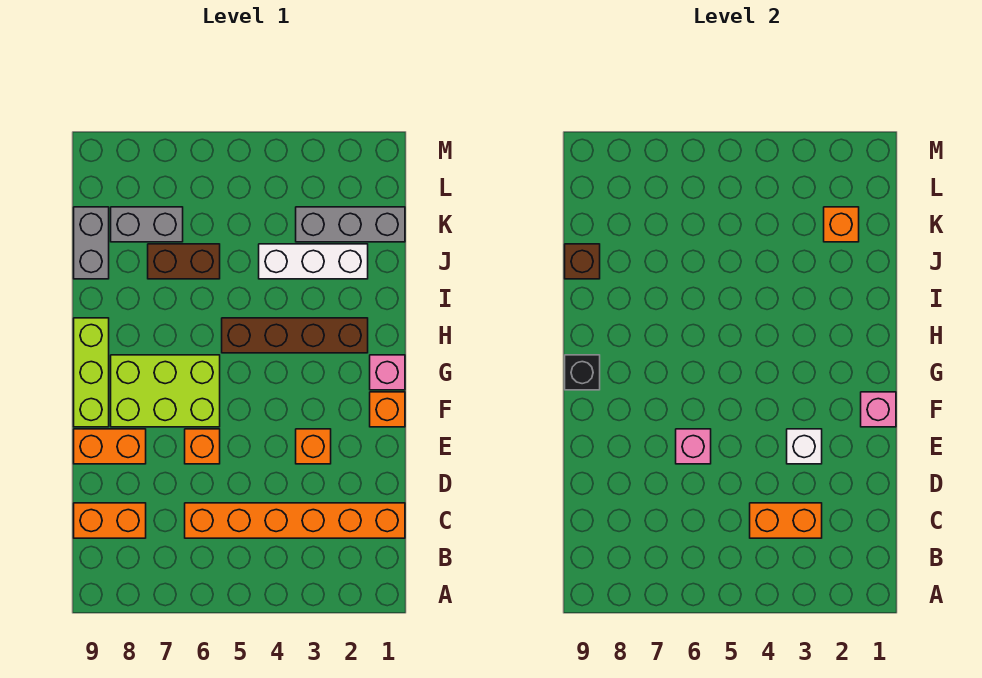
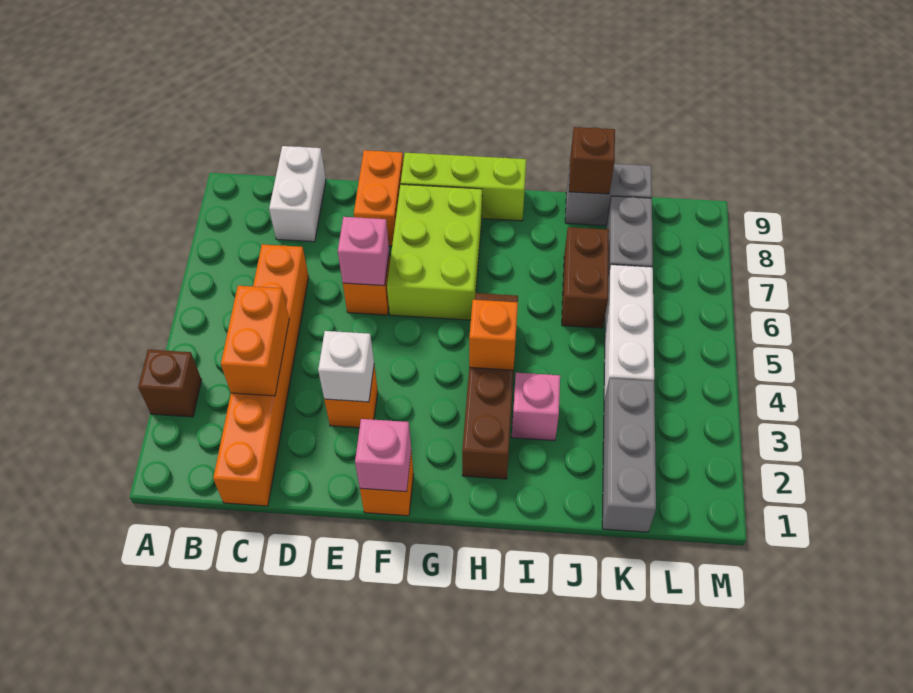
none -> brown brick A3 level 1
orange brick C8:C9 level 1 -> white brick C8:C9 level 1
pink brick G1 level 1 -> pink brick I3 level 1
black brick G9 level 2 -> none
white brick J2:J4 level 1 -> white brick K4:K6 level 1
orange brick K2 level 2 -> orange brick H4 level 2

